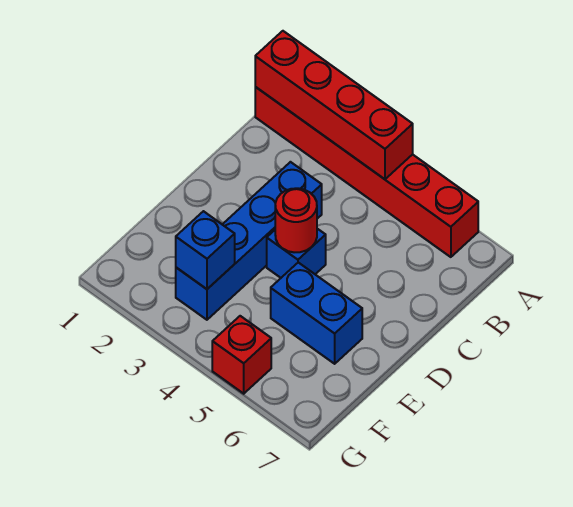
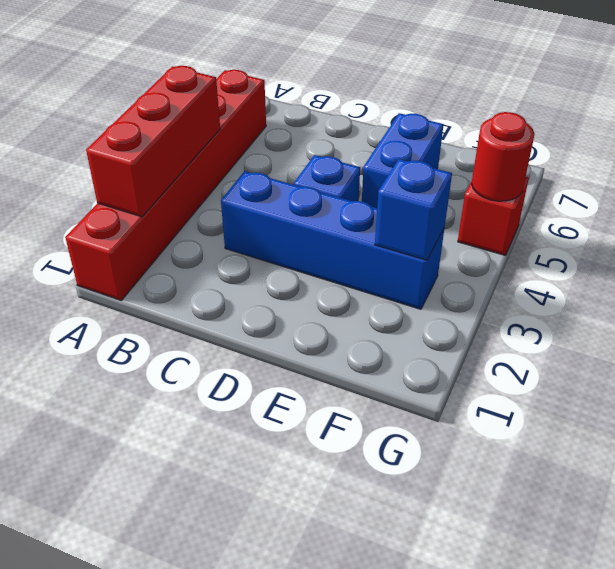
red brick A1:A4 level 2 -> red brick A2:A4 level 2
red round brick D4 level 2 -> red round brick G5 level 2

